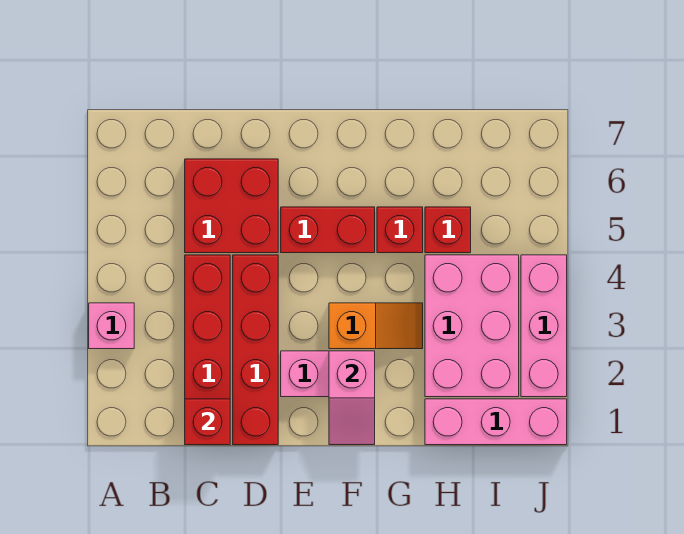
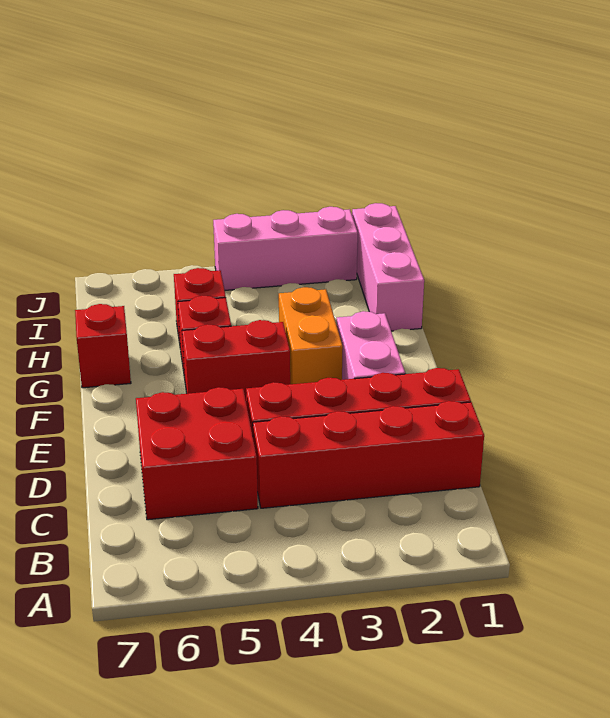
pink brick A3 level 1 -> none
red brick C1 level 2 -> red brick G7 level 1
red brick E5:F5 level 1 -> red brick F4:F5 level 1
pink slope F1:F2 level 2 top 2 -> none
orange slope F3:G3 level 1 top F -> orange brick F3:G3 level 1
pink brick H2:I4 level 1 -> none

